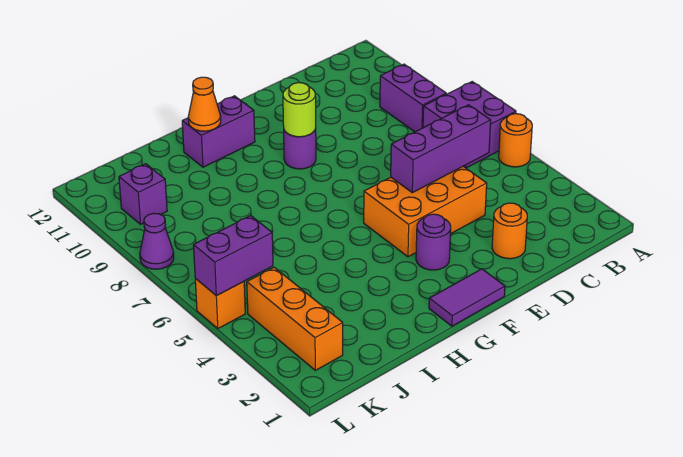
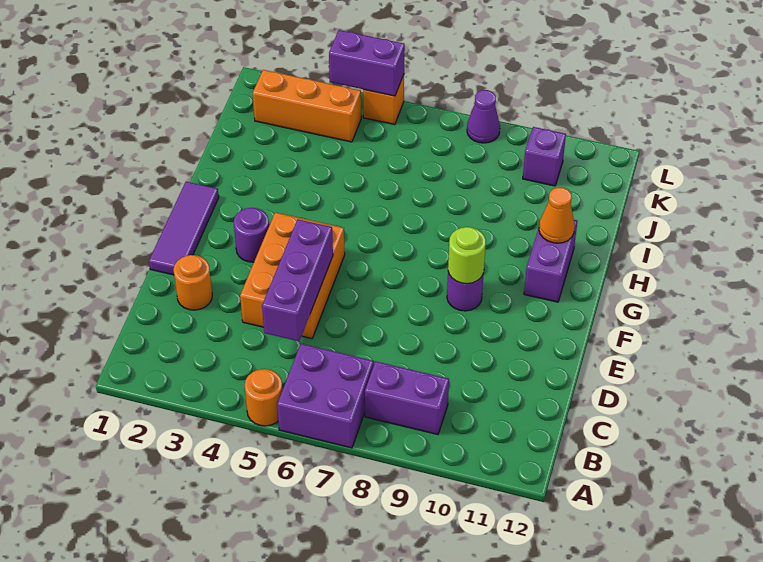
purple tile F1:G1 level 1 -> purple tile E1:G1 level 1
purple brick K5:L5 level 2 -> purple brick L4:L5 level 2

